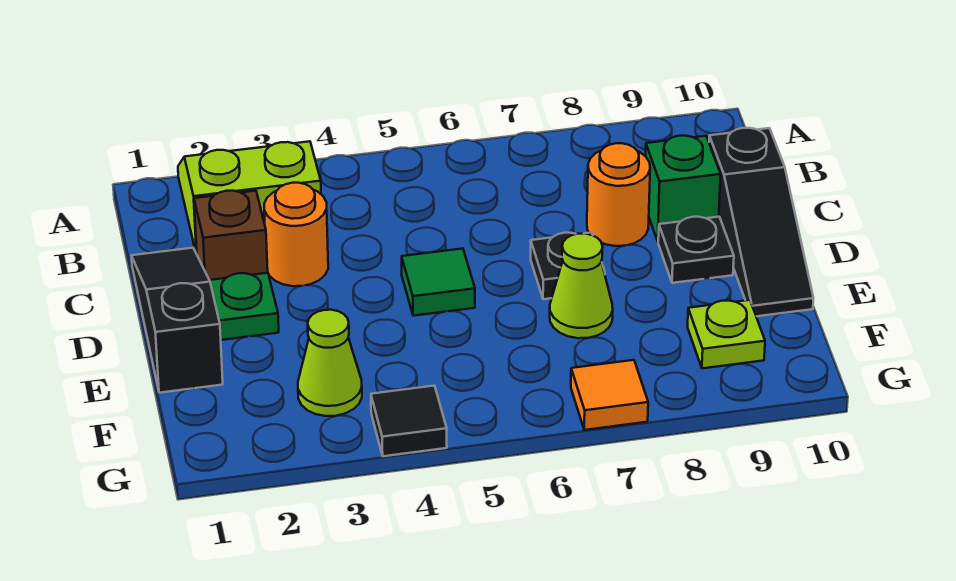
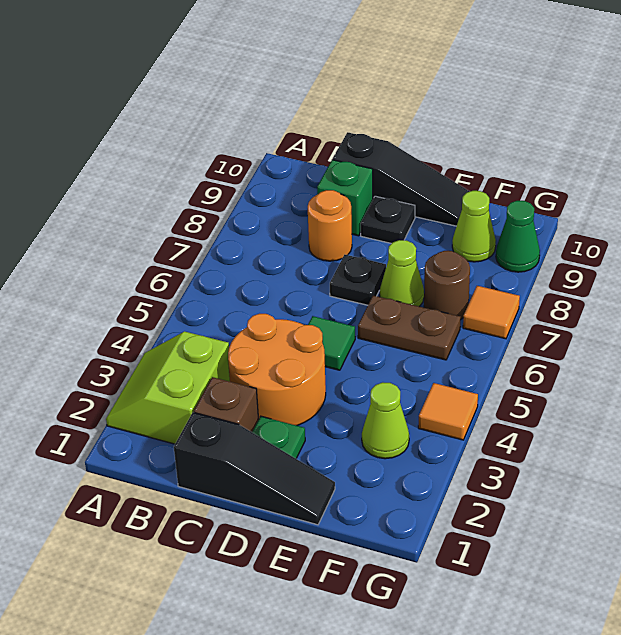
black slope C1:E1 level 1 top E -> black slope C1:E1 level 1 top C
orange round brick C3 level 1 -> orange round brick C3:D4 level 1
none -> brown plate E6:F6 level 1
none -> brown round brick F7 level 1
lime plate F9 level 1 -> lime cone F9 level 1
black tile G4 level 1 -> orange tile G4 level 1
none -> green cone G9 level 1

